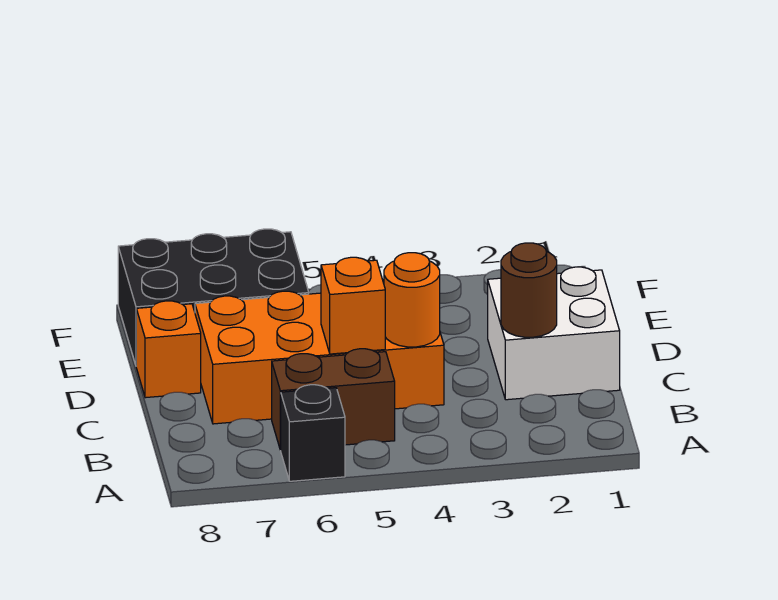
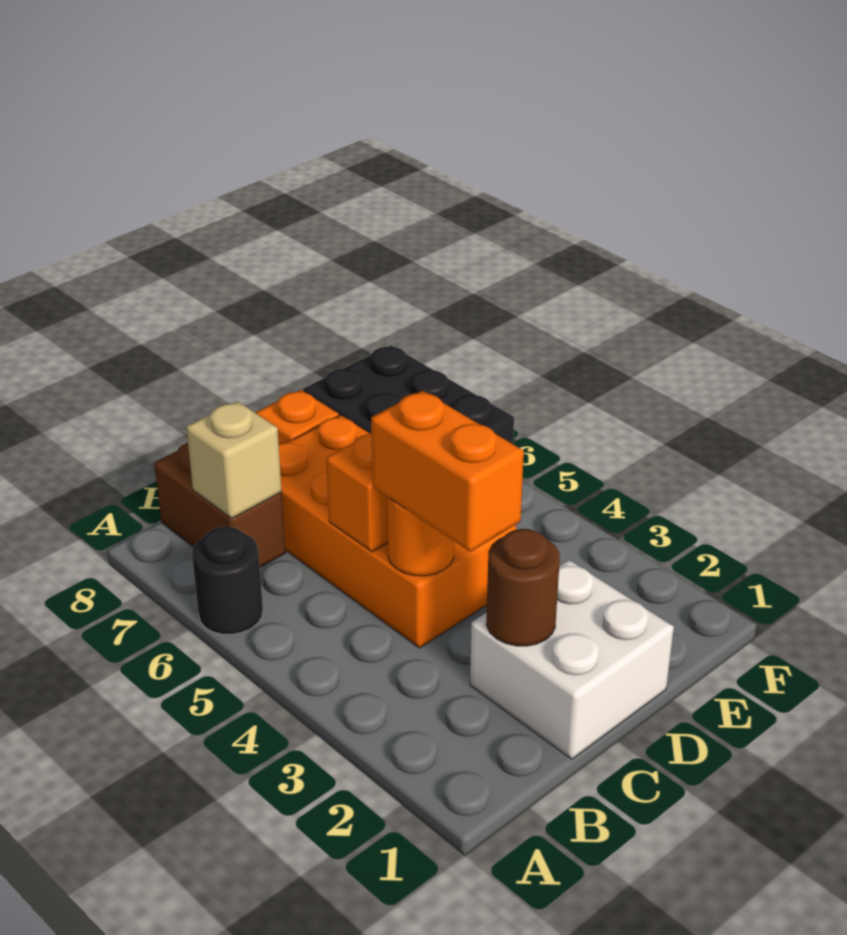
black brick A6 level 1 -> black round brick A6 level 1
brown brick B5:B6 level 1 -> brown brick B7:B8 level 1
none -> tan brick B7 level 2
none -> orange brick C3:C4 level 3

